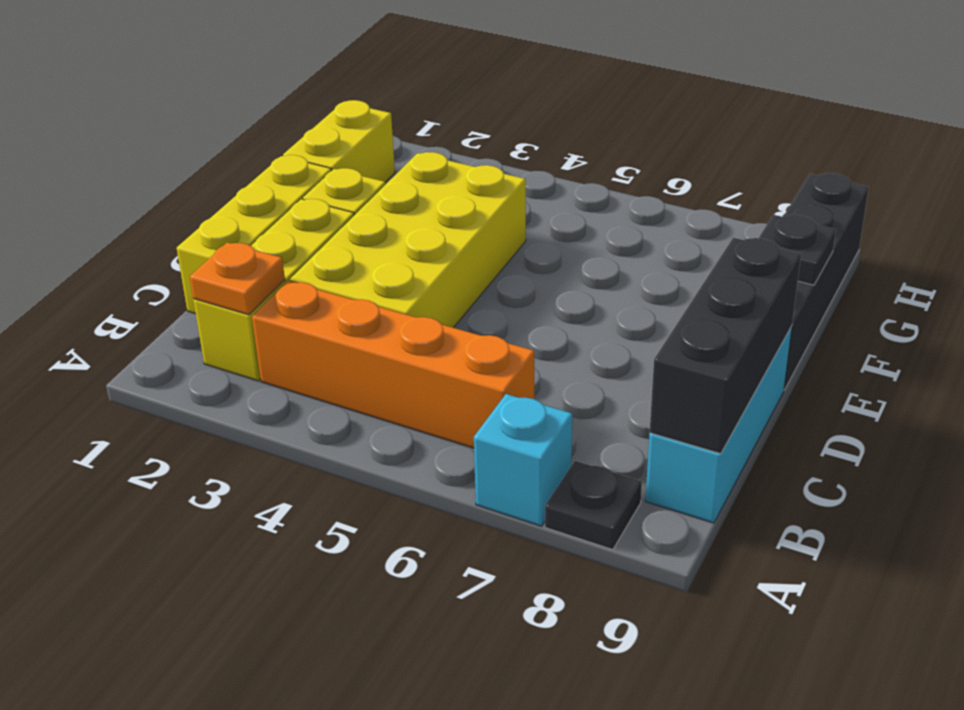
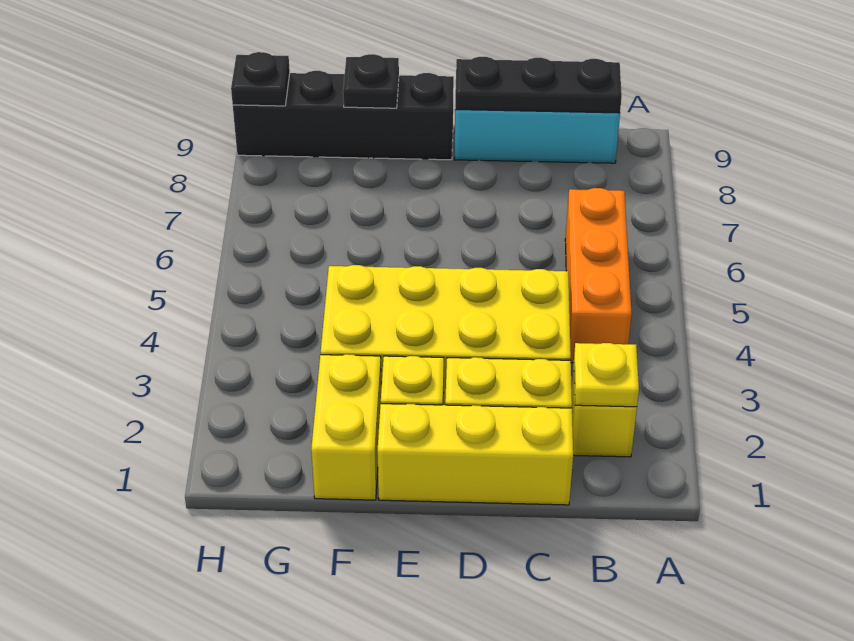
cyan brick A7 level 1 -> none
black plate A8 level 1 -> black plate H9 level 2
orange plate B2 level 2 -> yellow plate B2 level 2
orange brick B3:B6 level 1 -> orange brick B4:B6 level 1
black brick B9:D9 level 2 -> black plate B9:D9 level 2
yellow brick F1:G1 level 1 -> yellow brick F1:F2 level 1

